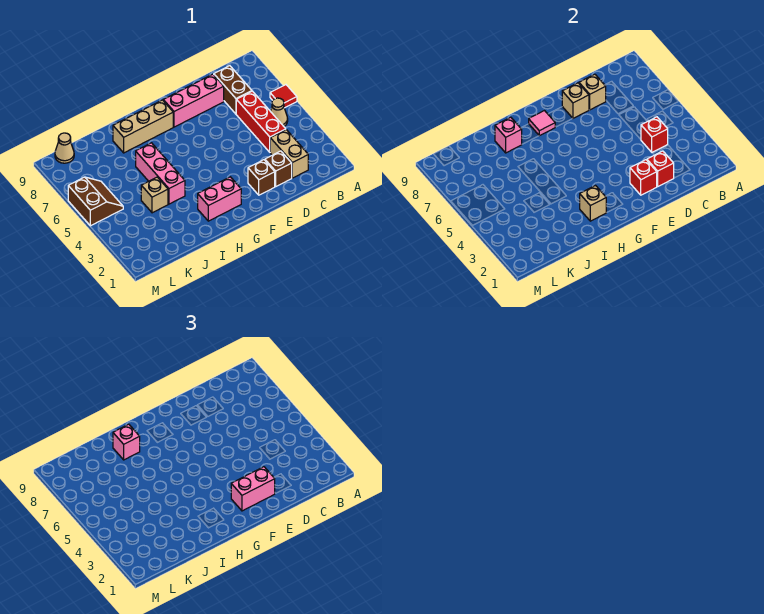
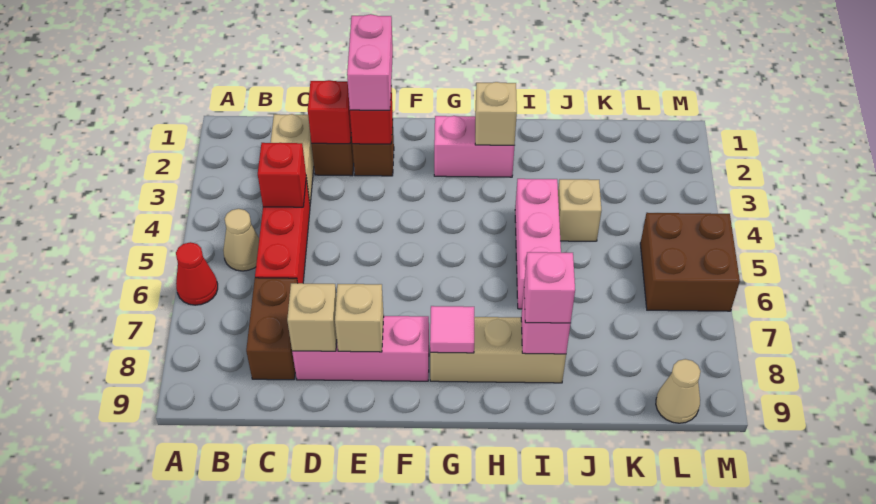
red tile A6 level 1 -> red cone A6 level 1
pink brick E2:F2 level 3 -> pink brick E1:E2 level 3
brown slope L5:M6 level 1 top M -> brown brick L5:M6 level 1

